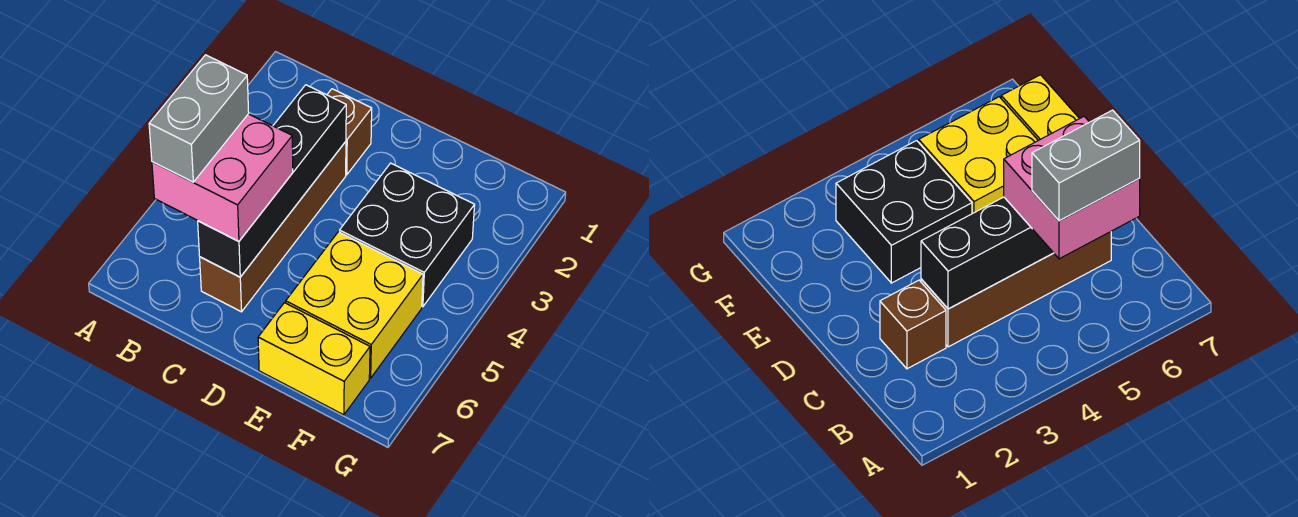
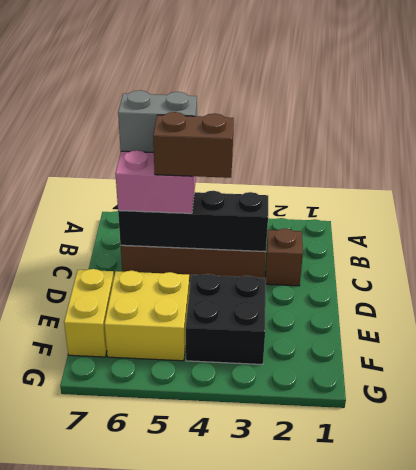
none -> brown brick C4:C5 level 4

